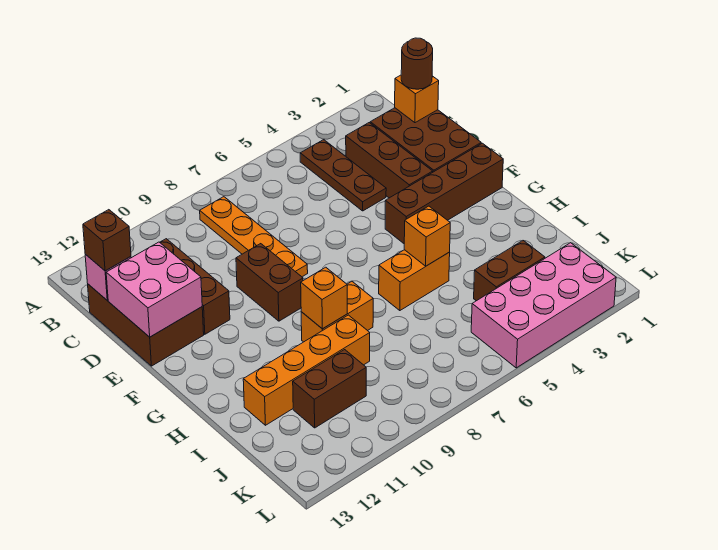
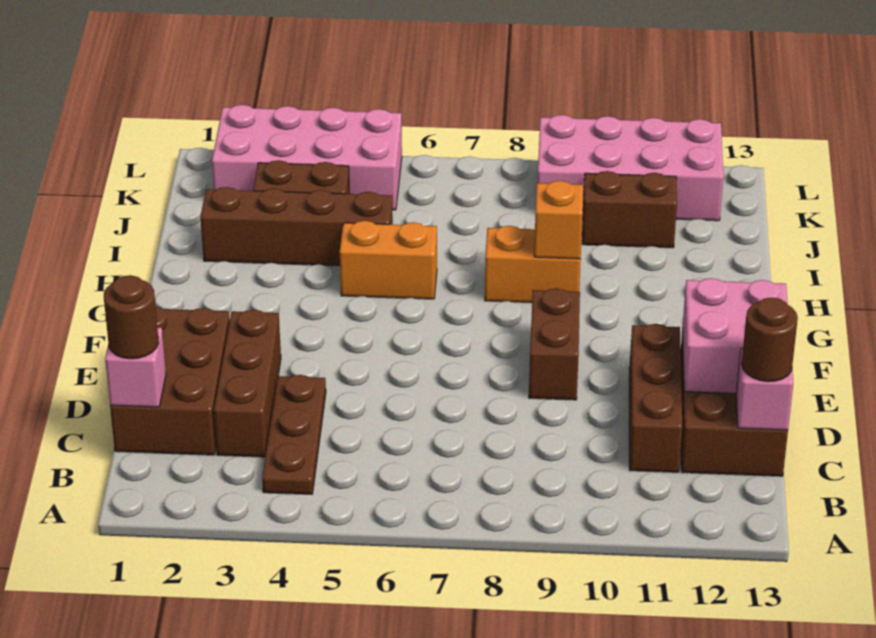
orange plate B8:E8 level 1 -> none
orange brick C1 level 2 -> pink brick C1 level 2
brown brick C13 level 3 -> brown round brick C13 level 3
brown brick F1:F4 level 1 -> brown brick I2:I5 level 1
orange brick H5 level 2 -> none
orange brick I9:I12 level 1 -> none
none -> pink brick K9:L12 level 1

